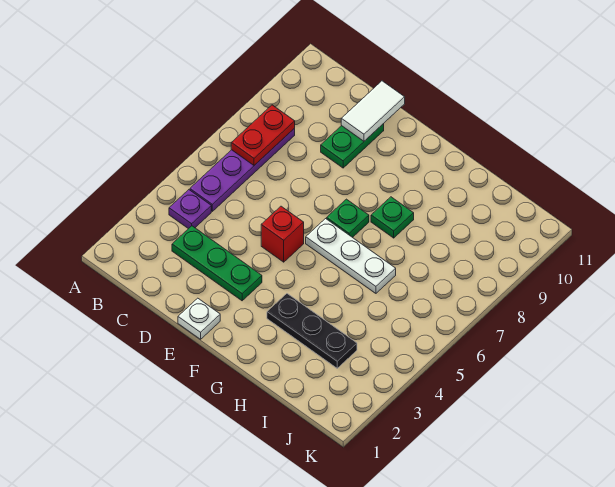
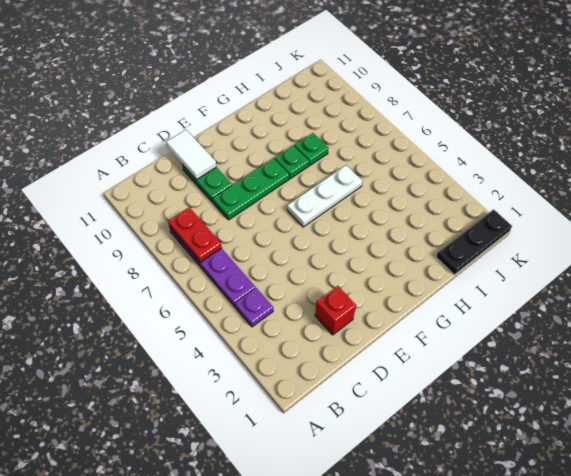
green plate C3:E3 level 1 -> green plate D8:F8 level 1
white plate E1 level 1 -> none
red brick E5 level 1 -> red brick D2 level 1
green plate F7 level 1 -> green plate H8 level 1
black plate G3:I3 level 1 -> black plate I1:K1 level 1

